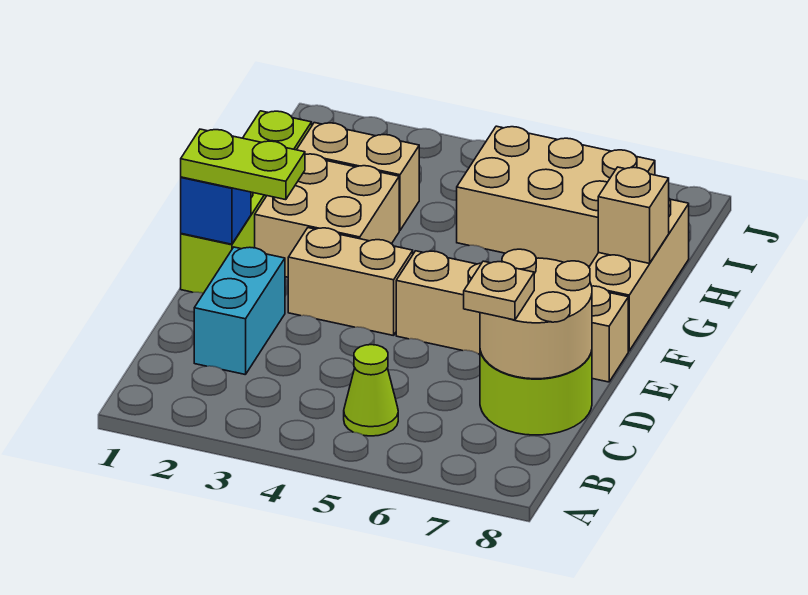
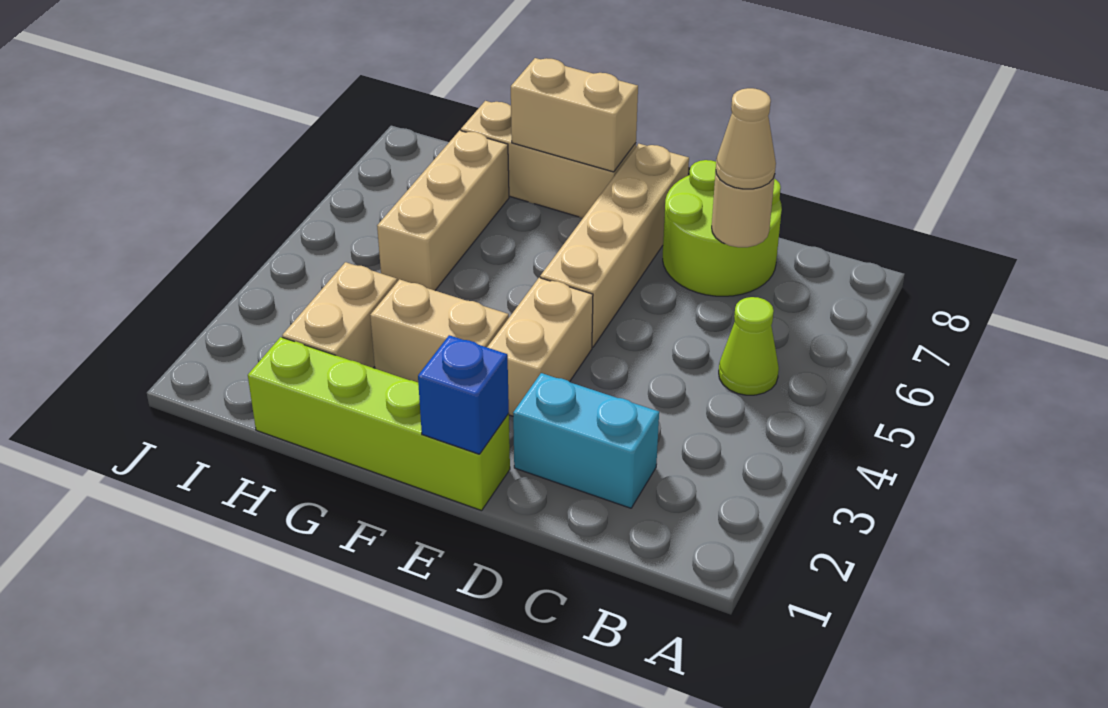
tan round brick C7:D8 level 2 -> tan round brick C7 level 2
tan plate C7 level 3 -> tan cone C7 level 3
lime plate E1:E2 level 3 -> none
tan brick F2:G3 level 1 -> tan brick F3:G3 level 1
tan brick G8 level 2 -> tan brick F8:G8 level 2
tan brick H5:I7 level 1 -> tan brick H5:H7 level 1

